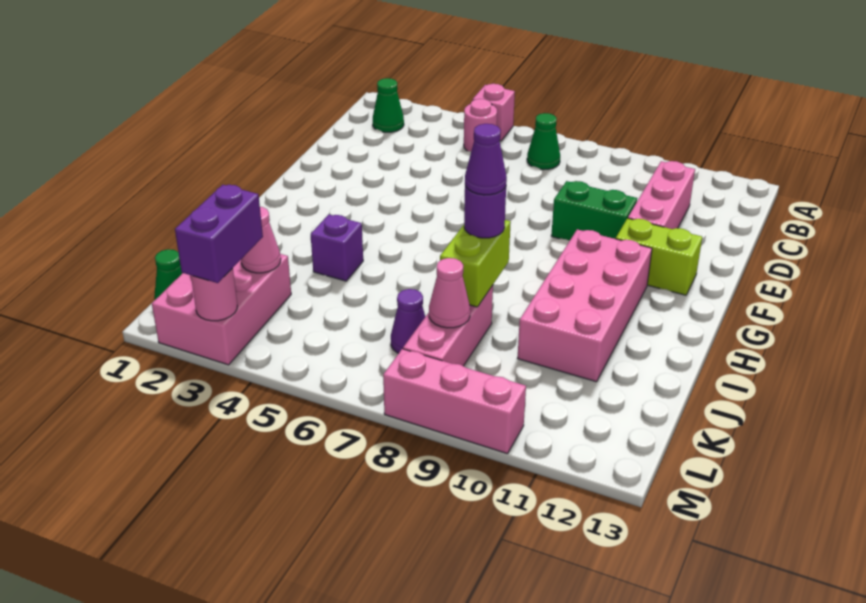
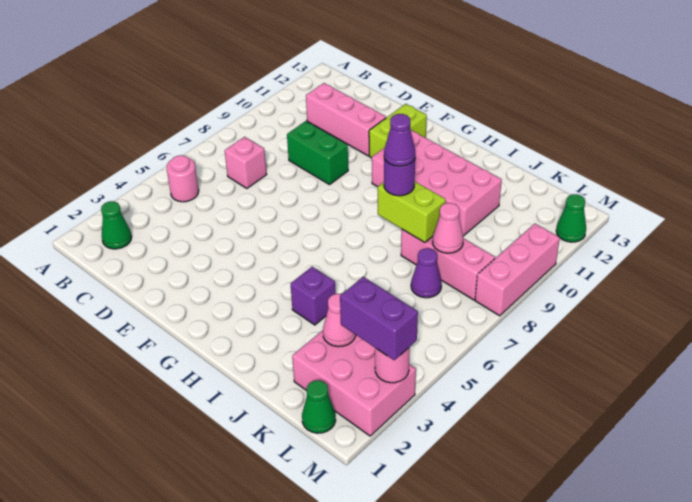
pink brick A5 level 1 -> pink brick C7 level 1
green cone B7 level 1 -> green cone M12 level 1
green brick E9:E10 level 1 -> green brick D9:E9 level 1

